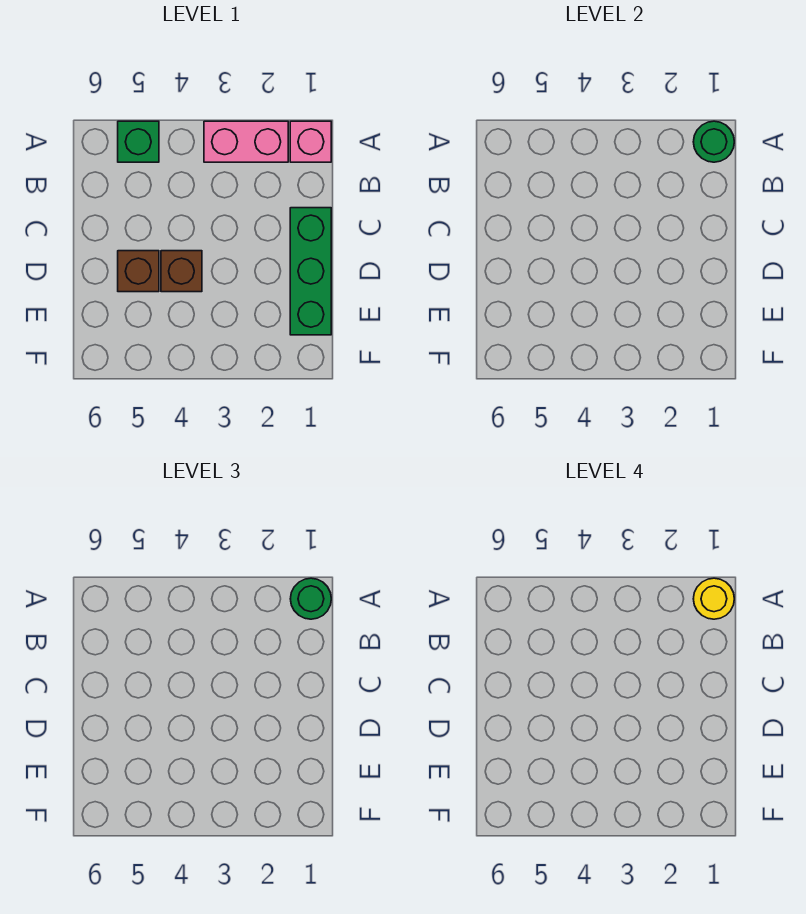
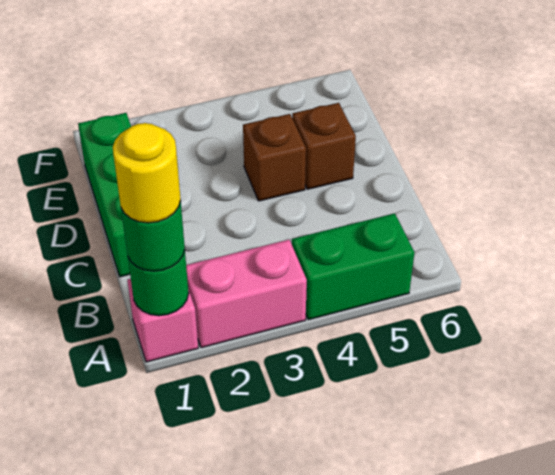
green brick A5 level 1 -> green brick A4:A5 level 1

